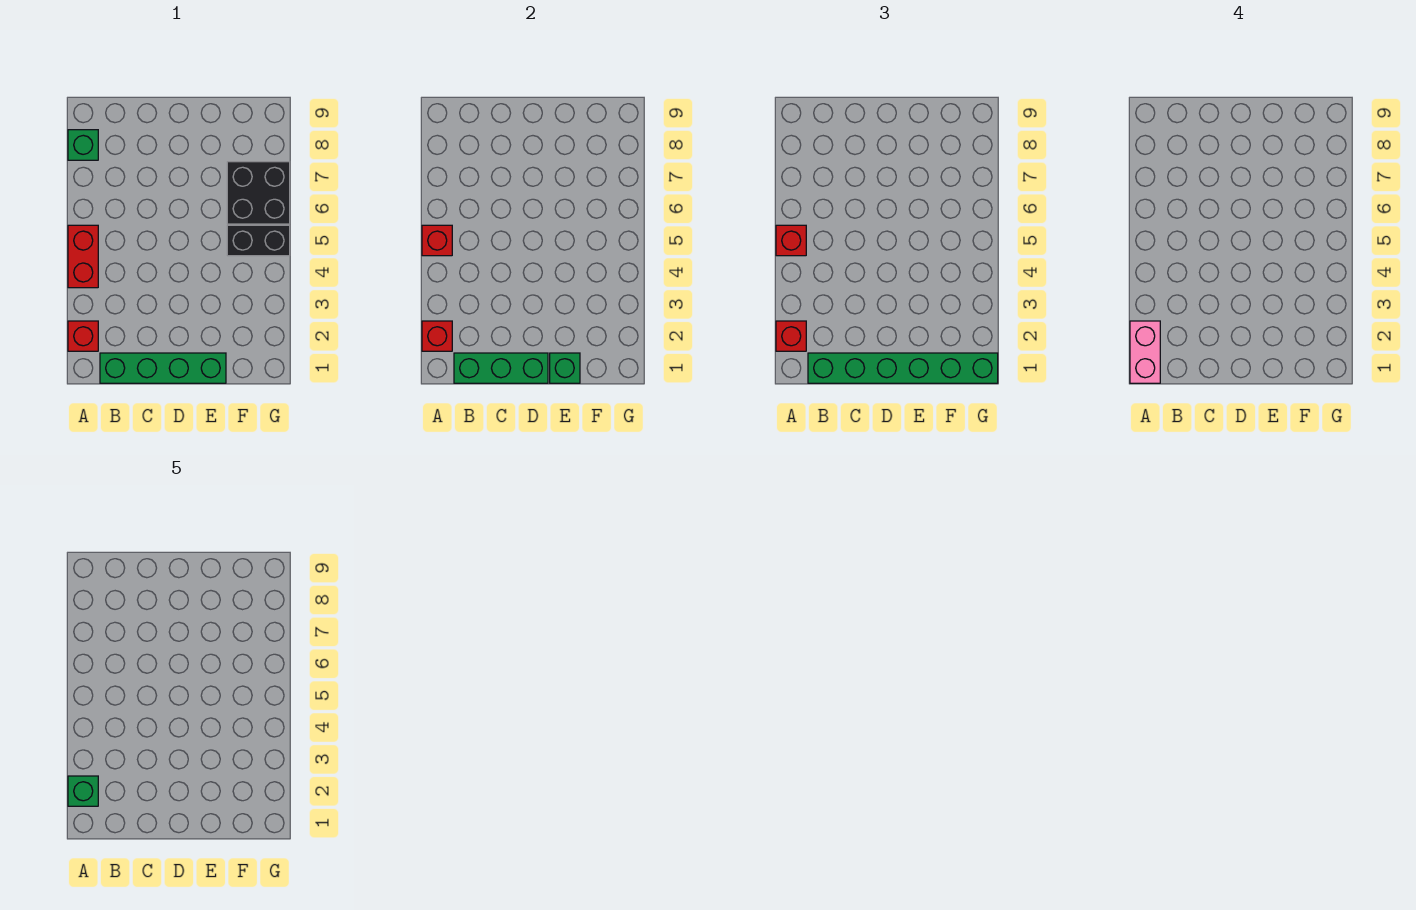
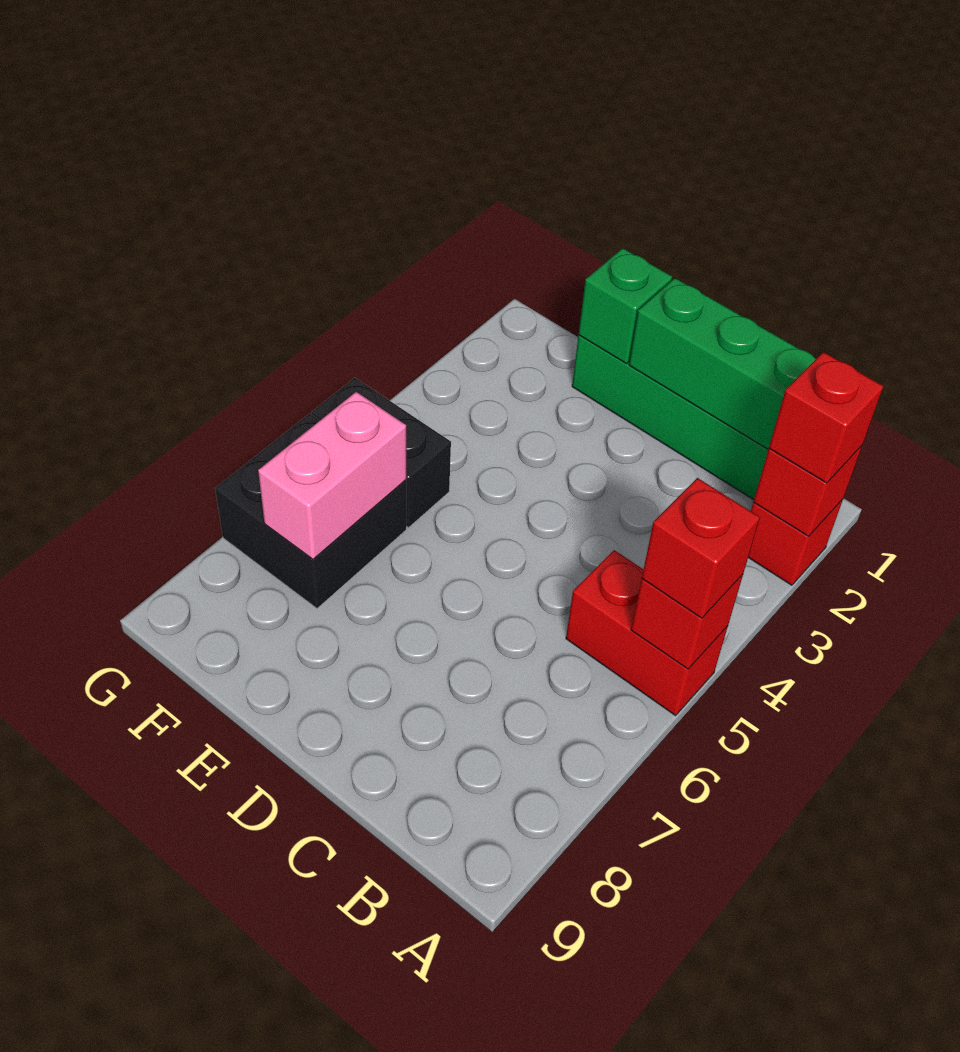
pink brick A1:A2 level 4 -> pink brick F6:F7 level 2
green brick A2 level 5 -> none
red brick A4:A5 level 1 -> red brick A5:B5 level 1
green brick A8 level 1 -> none
green brick B1:G1 level 3 -> none

